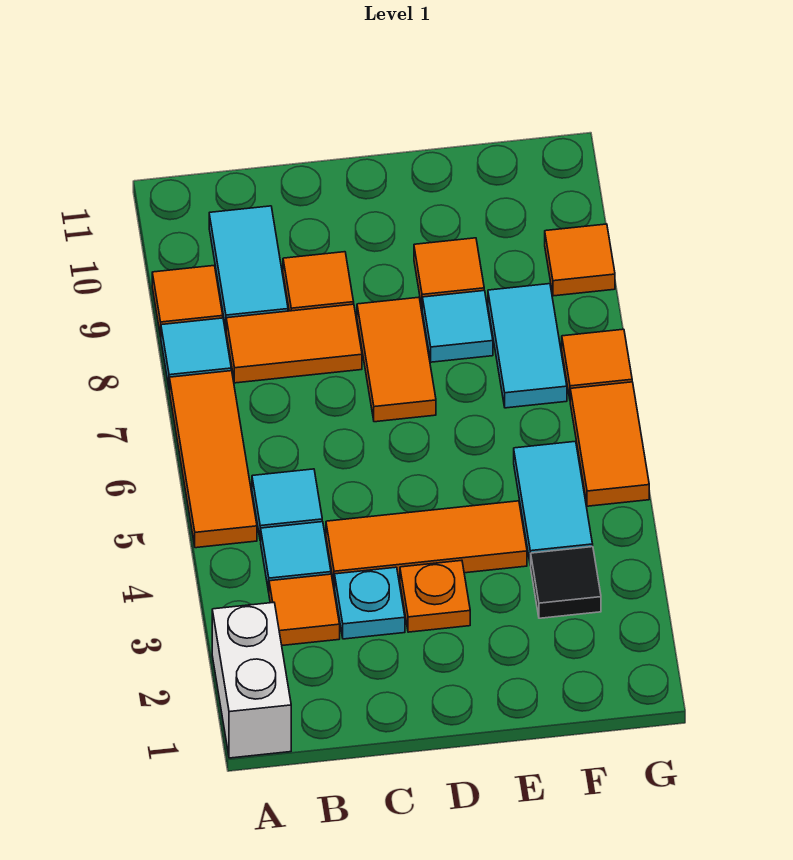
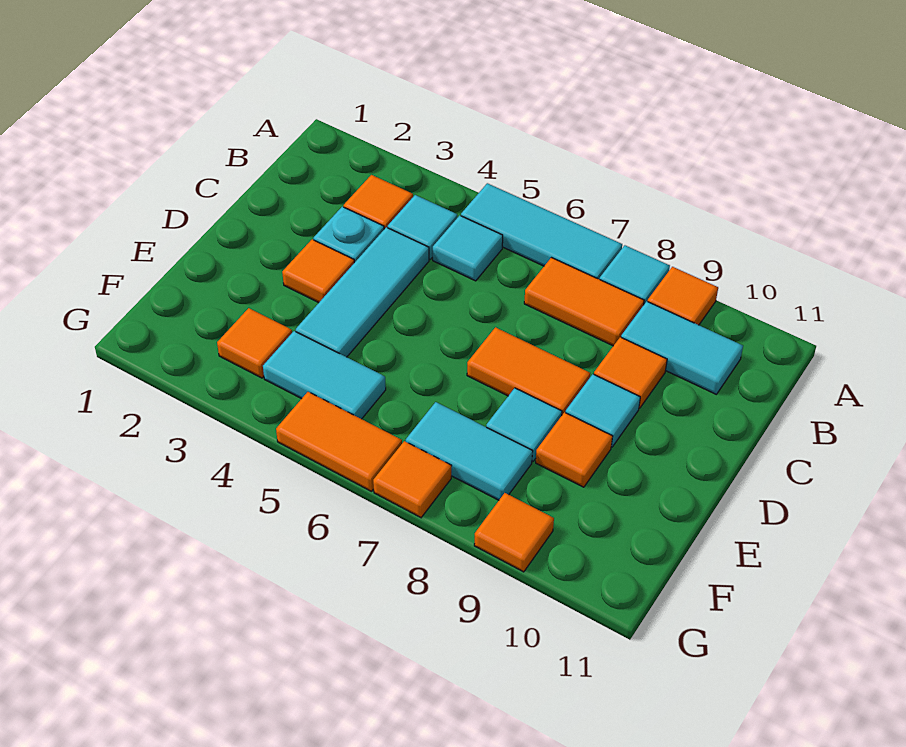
white brick A1:A2 level 1 -> none
orange tile A5:A7 level 1 -> cyan tile A5:A7 level 1
orange tile B8:C8 level 1 -> orange tile B7:B8 level 1
orange tile C4:E4 level 1 -> cyan tile C4:E4 level 1
orange plate D3 level 1 -> orange tile D3 level 1
none -> cyan tile D9 level 1
black tile F3 level 1 -> orange tile F3 level 1

